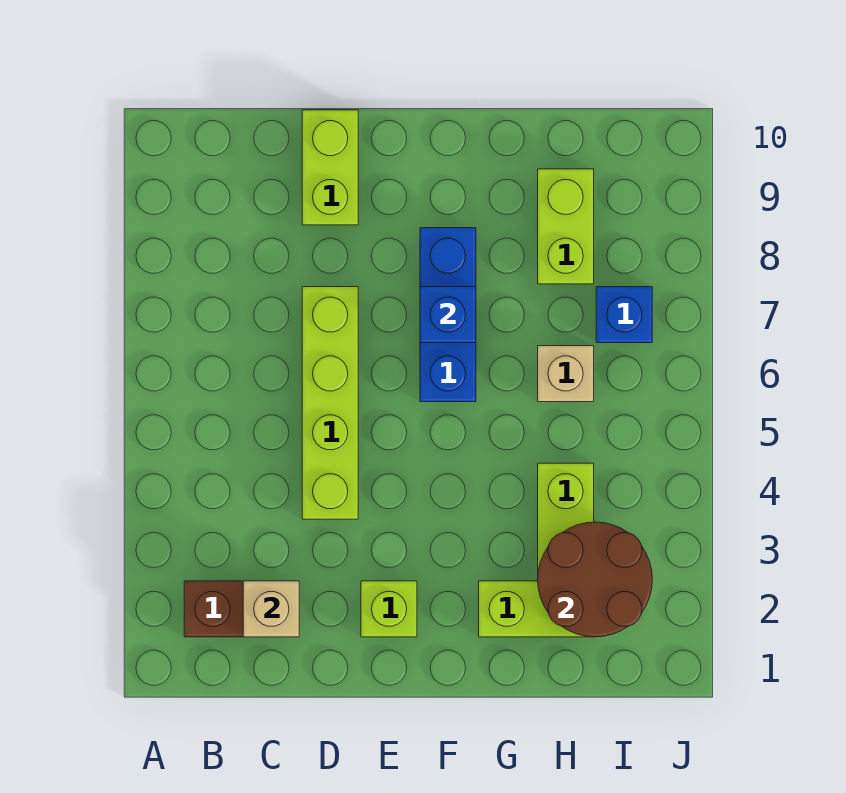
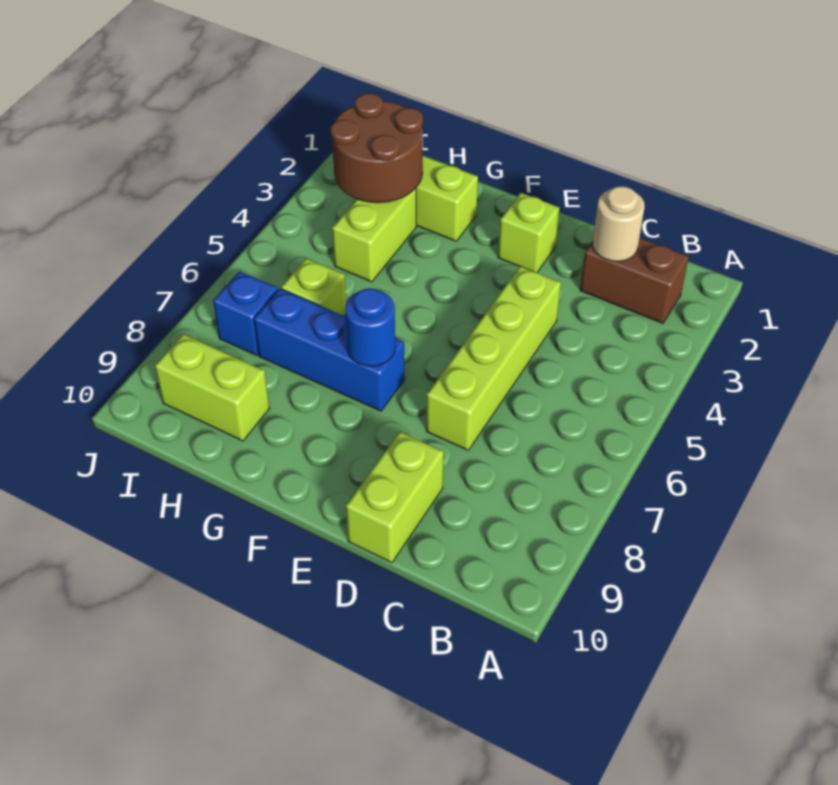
tan brick C2 level 2 -> tan round brick C2 level 2
blue brick F6:F8 level 1 -> blue brick F7:H7 level 1
blue brick F7 level 2 -> blue round brick F7 level 2
tan brick H6 level 1 -> lime brick H6 level 1
lime brick H8:H9 level 1 -> lime brick H9:I9 level 1

